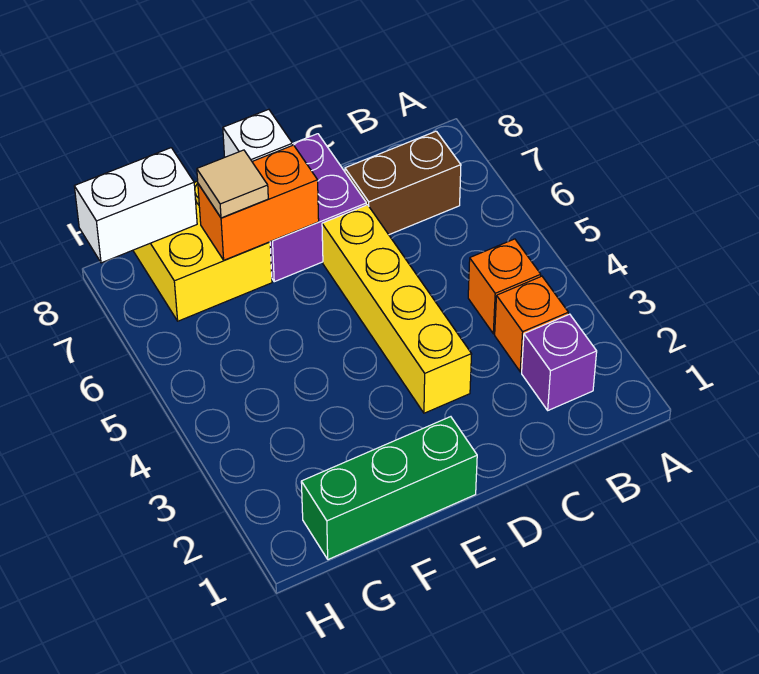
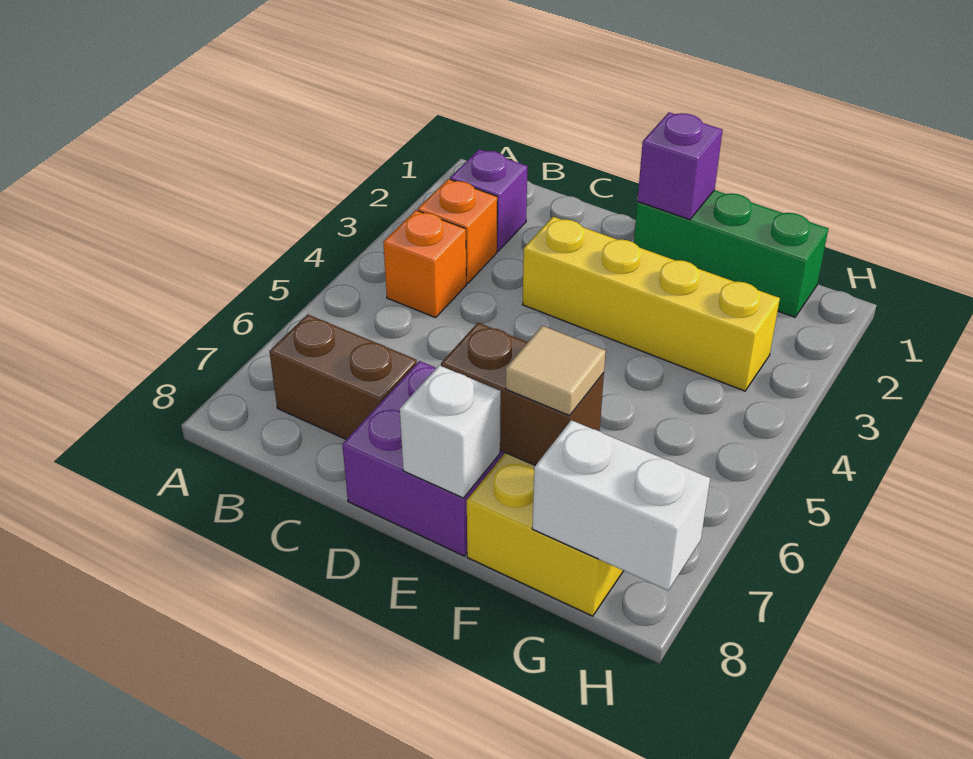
yellow brick D3:D6 level 1 -> yellow brick D3:G3 level 1
none -> purple brick E1 level 2
orange brick E7:F7 level 2 -> brown brick E7:F7 level 2

